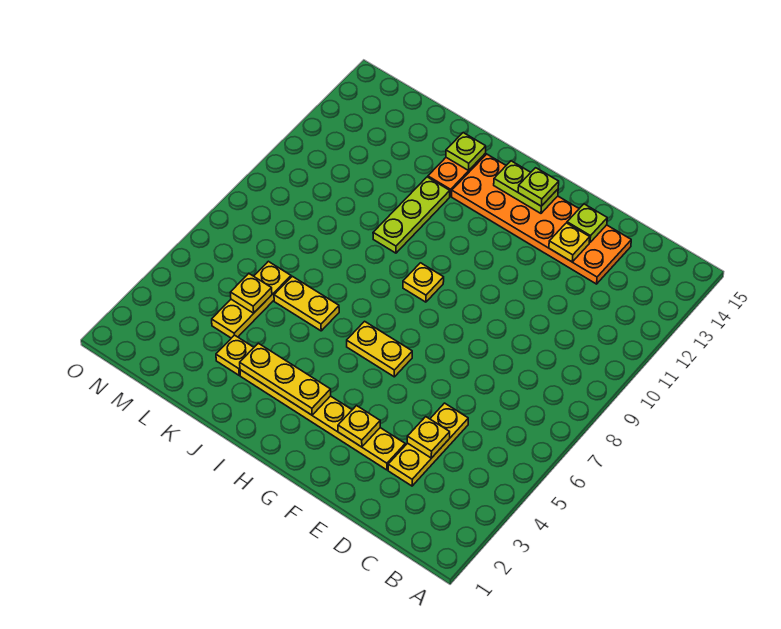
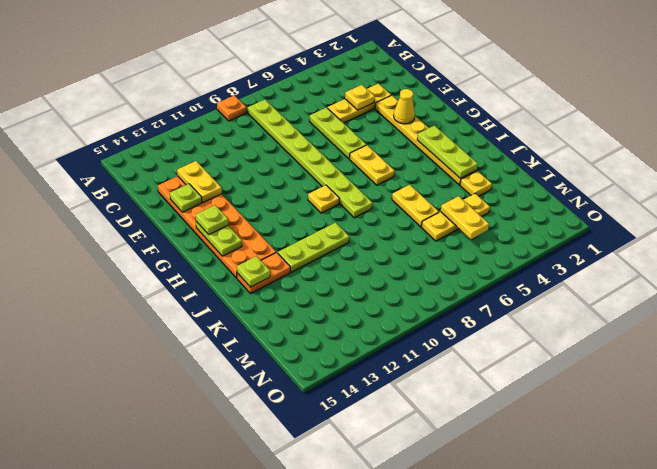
none -> orange plate A9 level 1
none -> lime plate B8:I8 level 1
none -> lime plate D6:F6 level 1
yellow plate E13 level 2 -> yellow plate D13:E13 level 2
yellow plate F3 level 2 -> yellow cone F3 level 2
yellow plate H3:J3 level 2 -> lime plate H3:J3 level 2
yellow plate L5 level 2 -> yellow plate L5:M5 level 2

